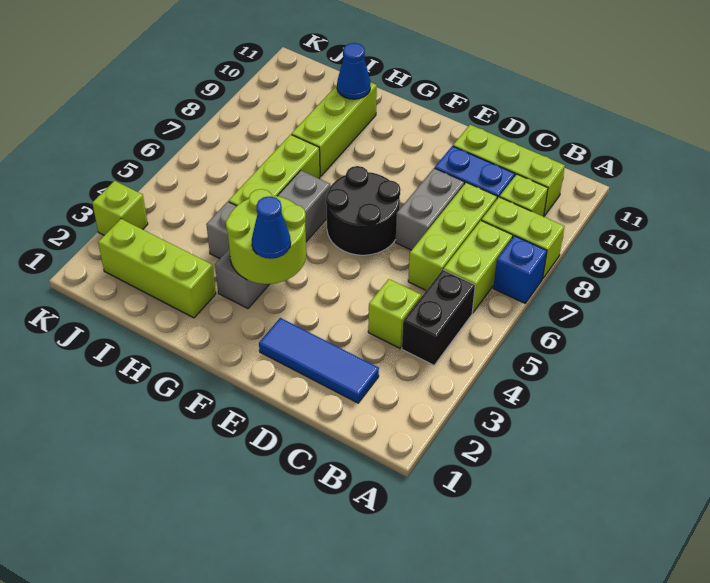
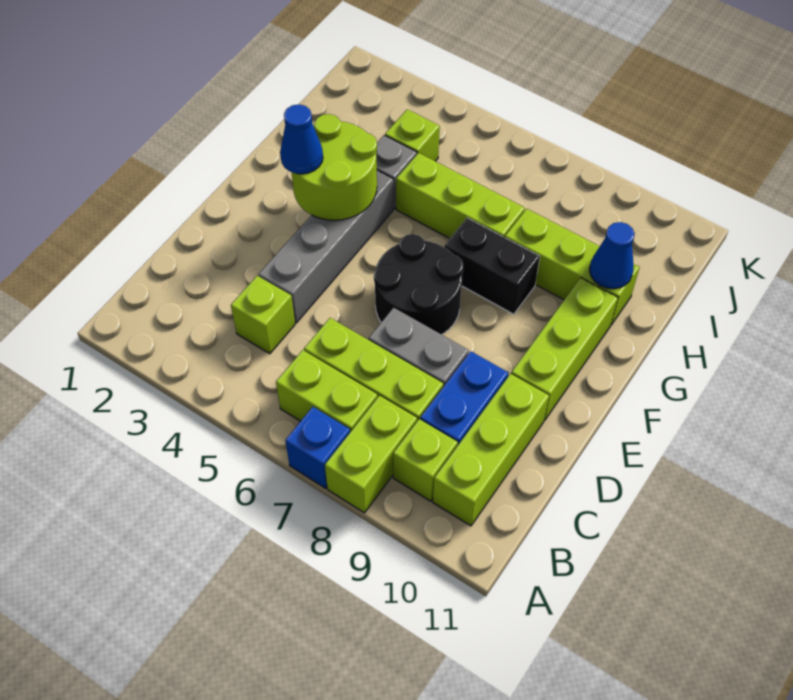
black brick B4:B5 level 1 -> black brick G7:G8 level 1
blue tile C2:E2 level 1 -> none
grey brick G3:G6 level 1 -> grey brick D4:G4 level 1
lime brick H2:J2 level 1 -> lime brick E10:G10 level 1
lime brick K3 level 1 -> lime brick I4 level 1

